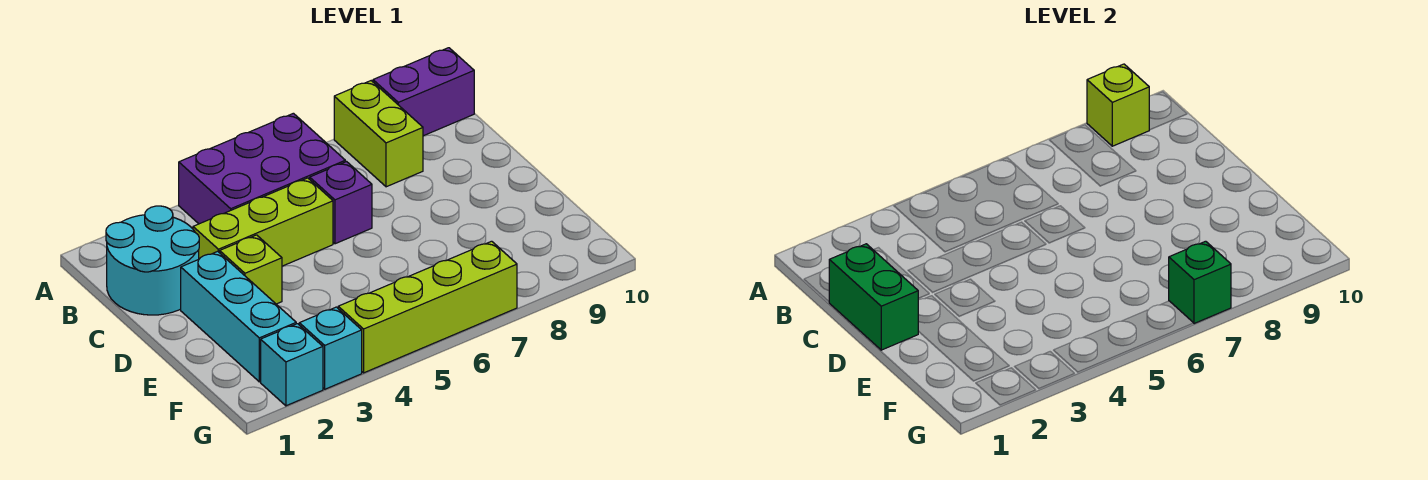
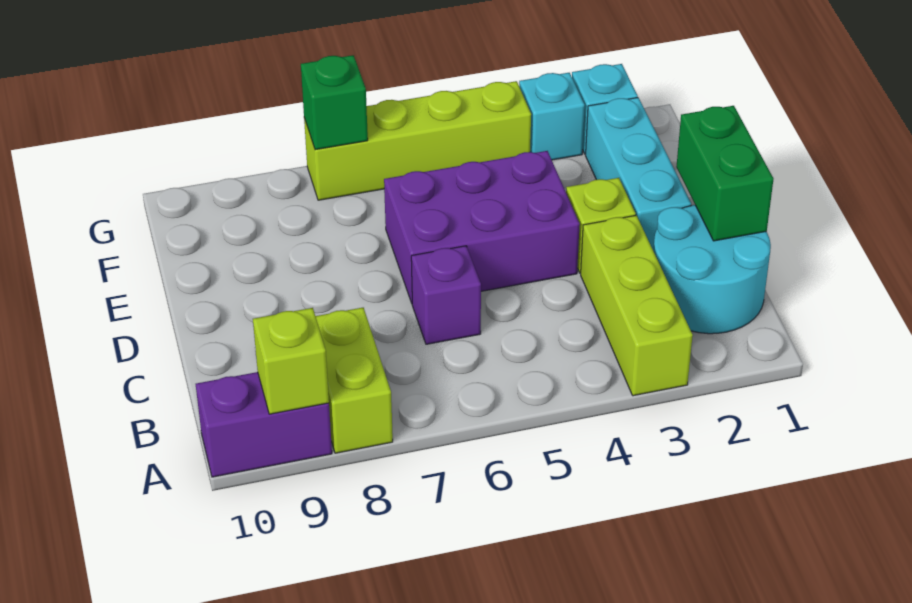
purple brick A4:B6 level 1 -> purple brick D4:E6 level 1
lime brick C3:C5 level 1 -> lime brick A3:C3 level 1

